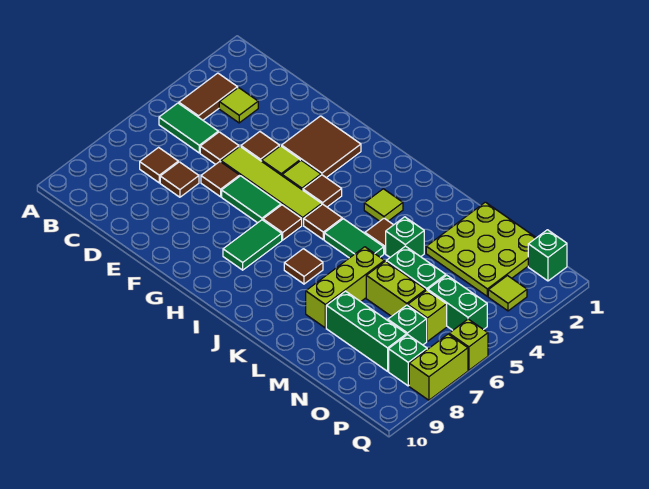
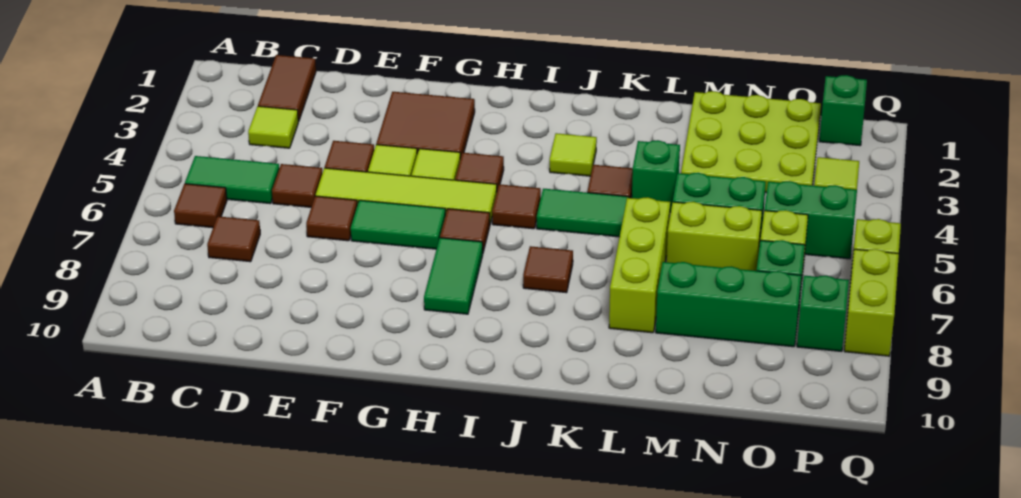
brown tile B3:B4 level 1 -> brown tile C1:C2 level 1
brown tile D7 level 1 -> brown tile B6 level 1

